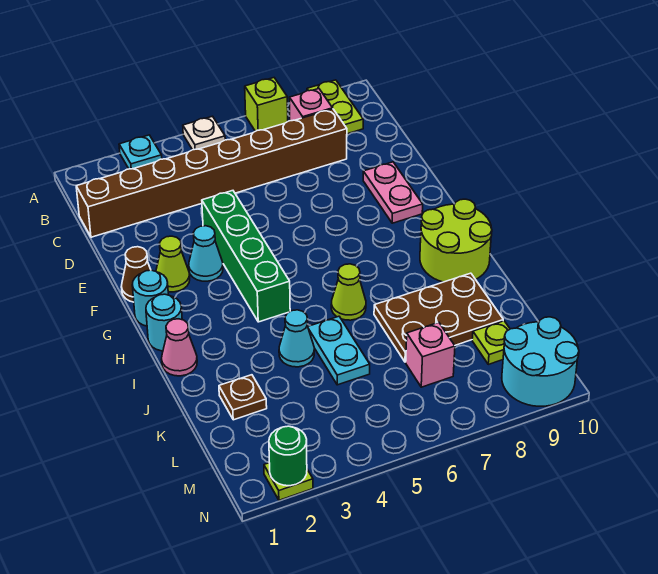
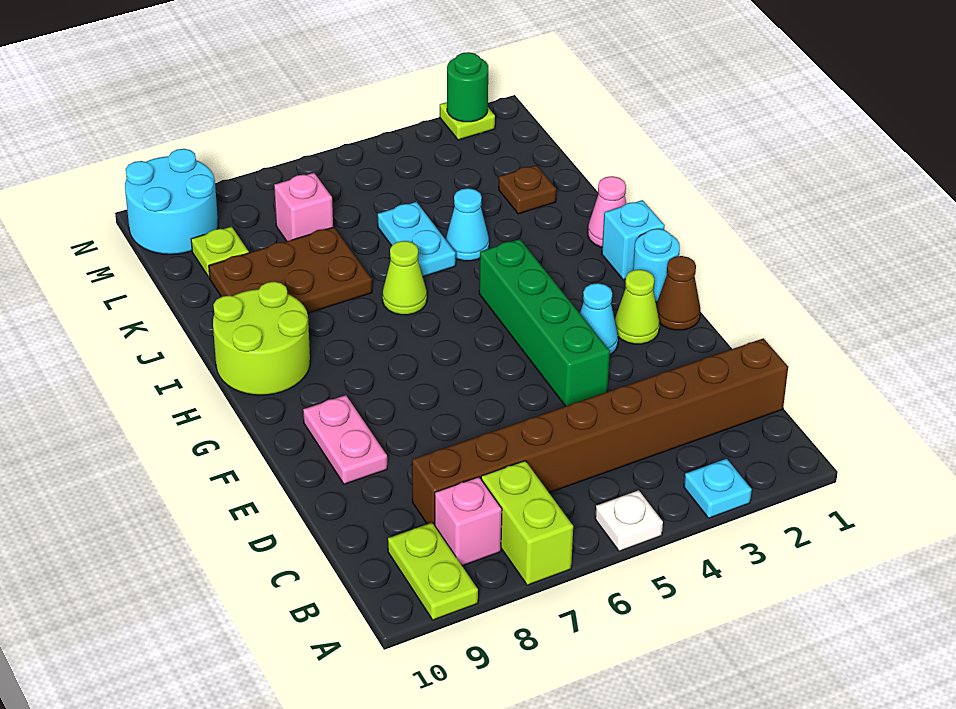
lime brick A7 level 1 -> lime brick A7:B7 level 1
cyan round brick H1 level 1 -> cyan brick H1 level 1

